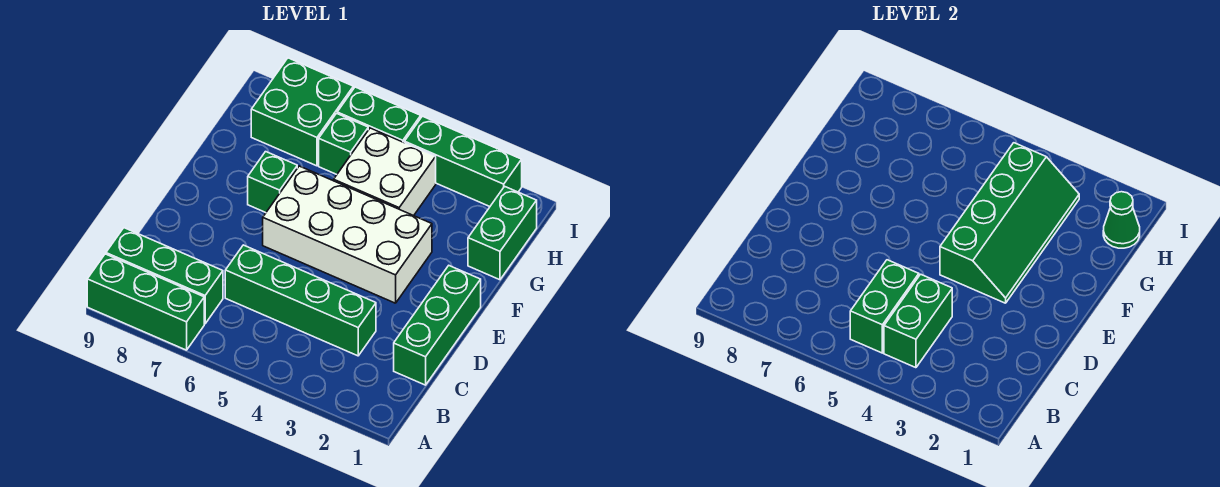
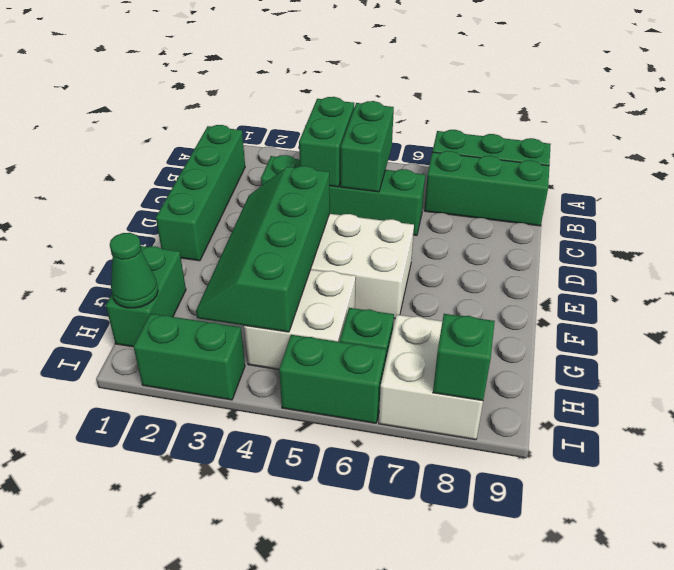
green brick C1:E1 level 1 -> green brick B1:E1 level 1
green brick F7 level 1 -> green brick I8 level 2
green brick H7:I8 level 1 -> white brick H7:I8 level 1
green brick I2:I4 level 1 -> green brick I2:I3 level 1

